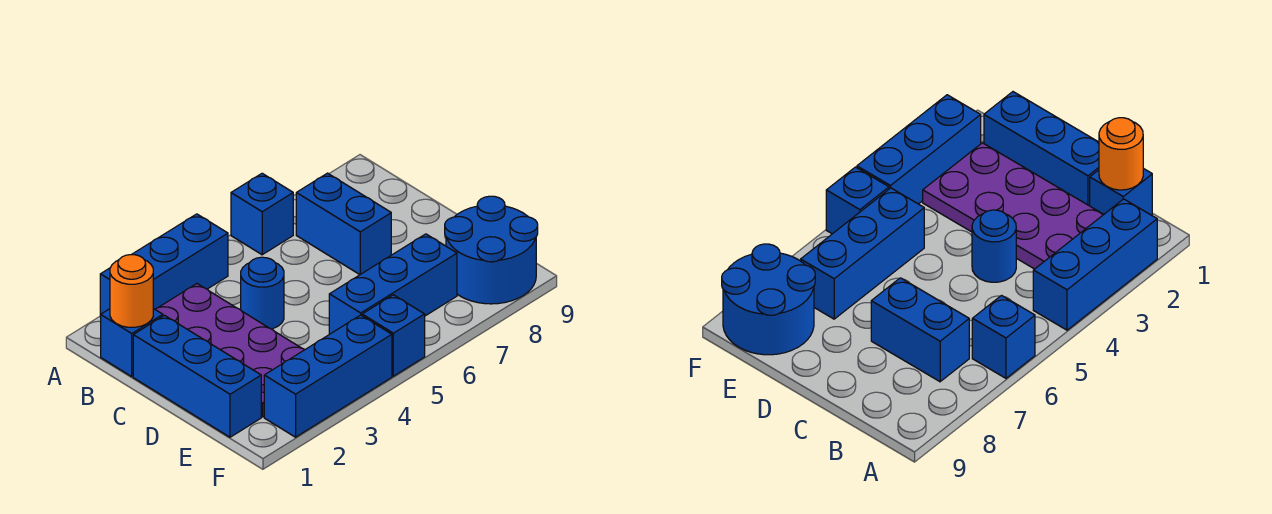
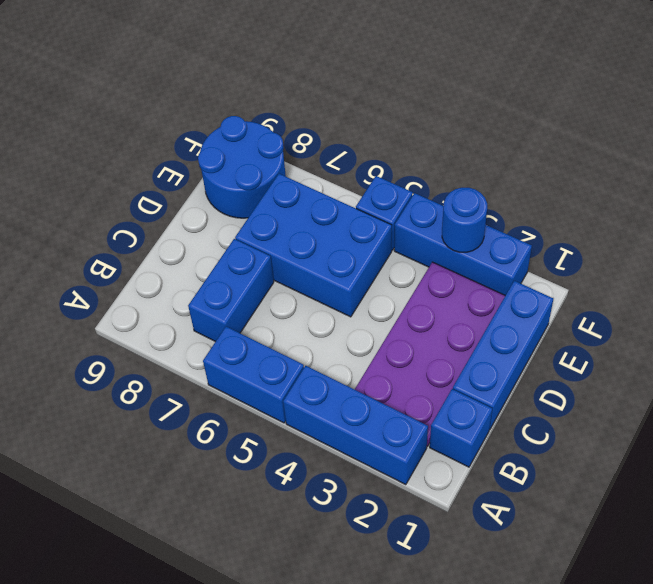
blue brick A6 level 1 -> blue brick A5:A6 level 1
orange round brick B1 level 2 -> none
blue round brick C4 level 1 -> blue round brick F3 level 2
blue brick E5:E7 level 1 -> blue brick D5:E7 level 1

